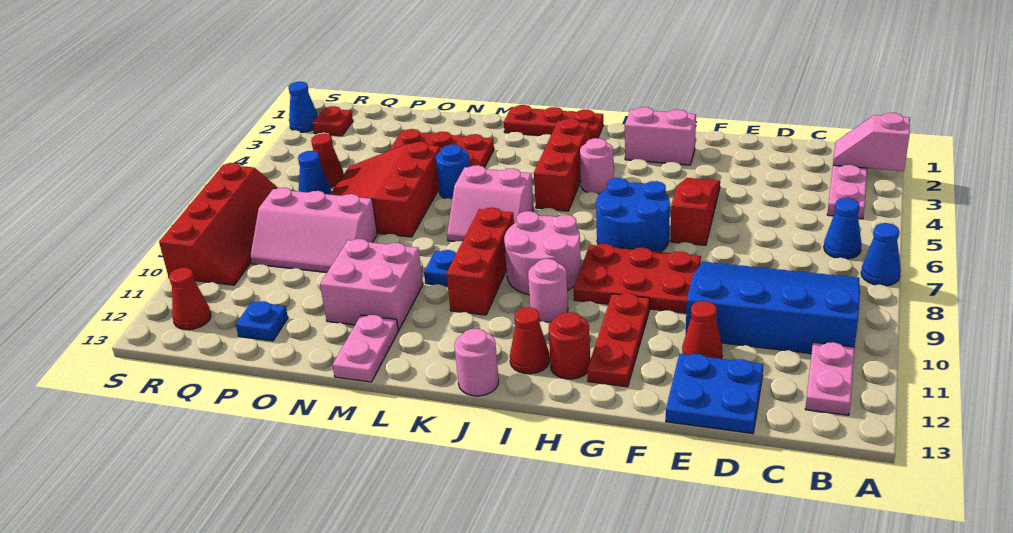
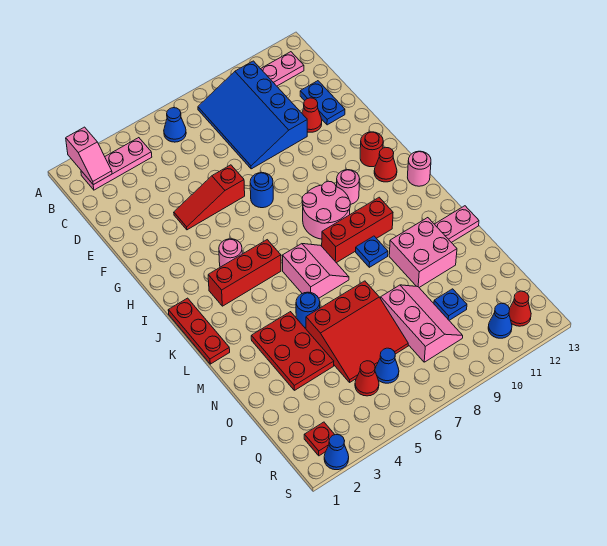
blue cone A7 level 1 -> blue cone R11 level 1
blue plate D12:E13 level 1 -> blue plate D12:E12 level 1
red plate F8:H9 level 1 -> none
pink brick G2:H2 level 1 -> none
blue round brick G6:H7 level 1 -> blue round brick G7 level 1
red plate G10:G12 level 1 -> none
blue plate P12 level 1 -> blue plate P10 level 1
red slope R7:S10 level 1 top S -> none

